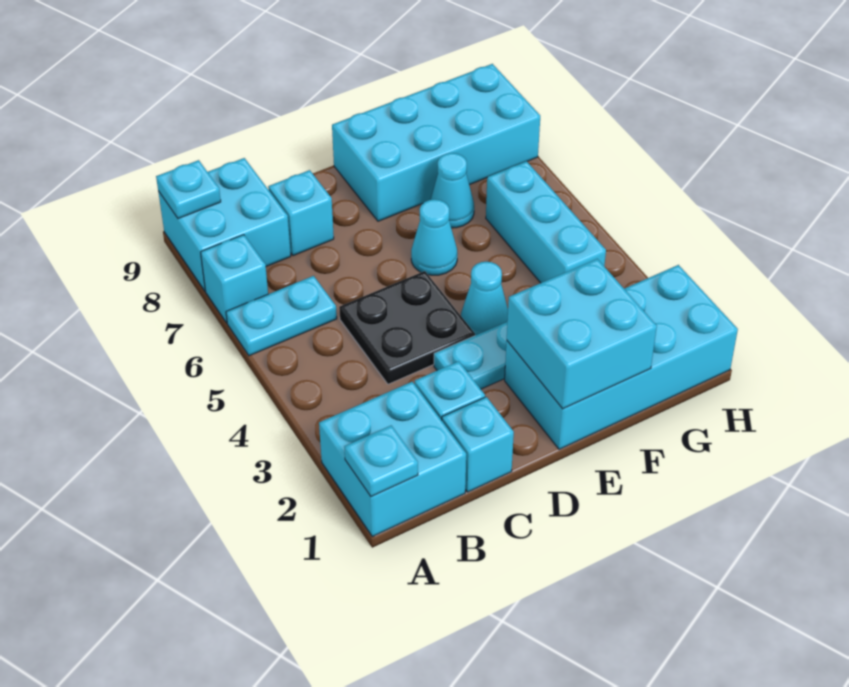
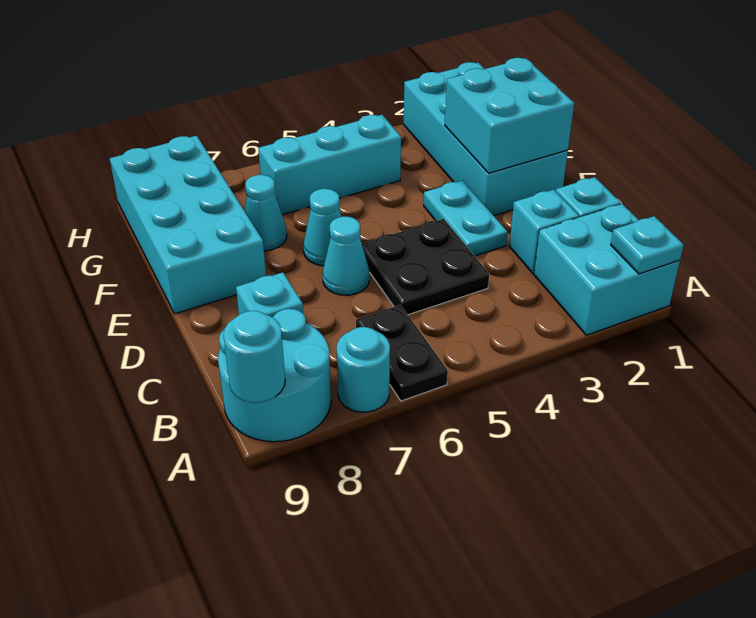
cyan plate A6:B6 level 1 -> black plate A6:B6 level 1
cyan brick A7 level 1 -> cyan round brick A7 level 1
cyan brick A8:B9 level 1 -> cyan round brick A8:B9 level 1
cyan plate A9 level 2 -> cyan round brick A9 level 2
cyan cone E4 level 1 -> cyan cone D6 level 1

